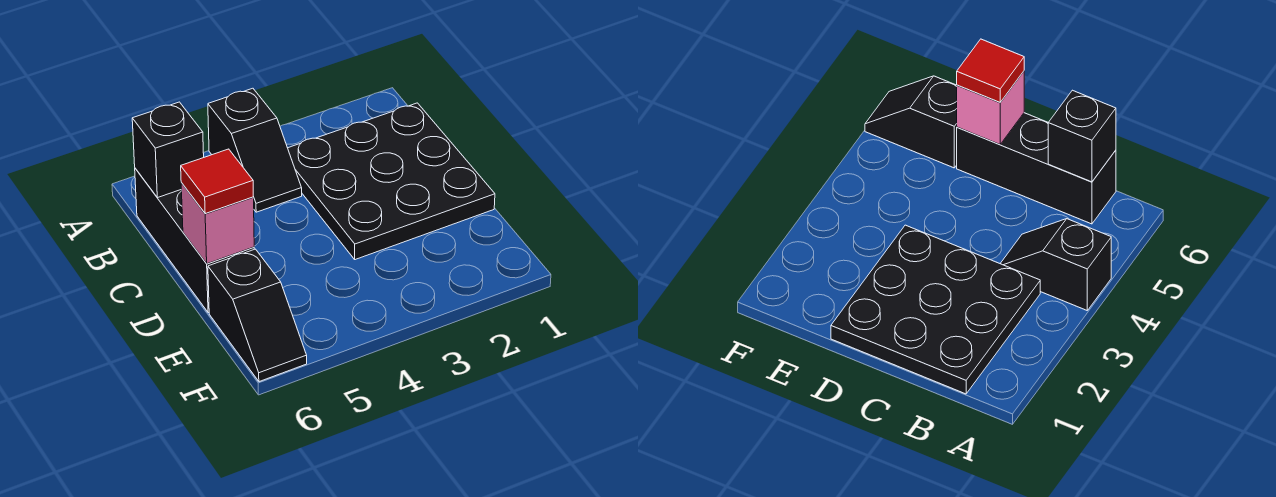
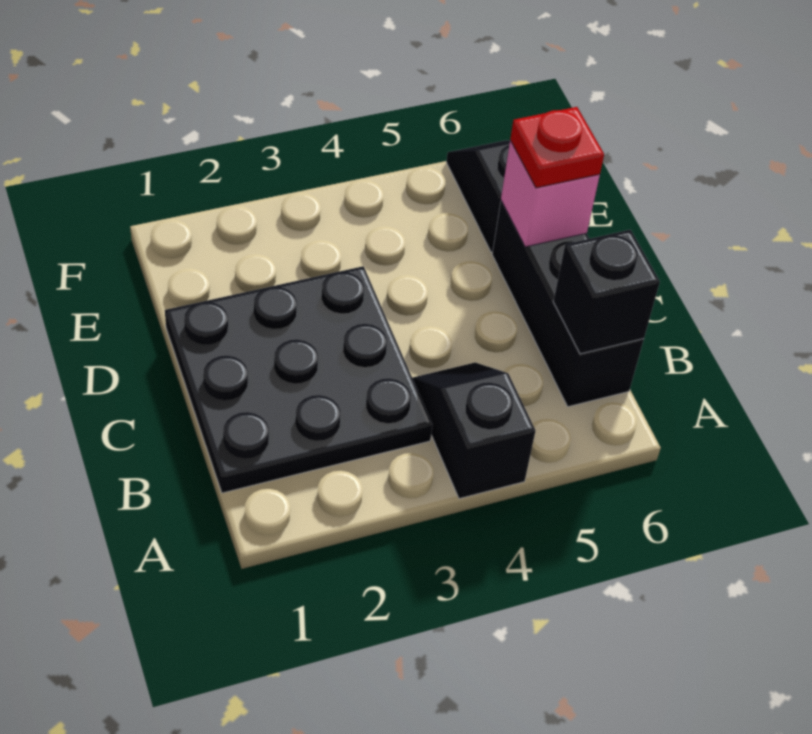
red tile D6 level 3 -> red plate D6 level 3

